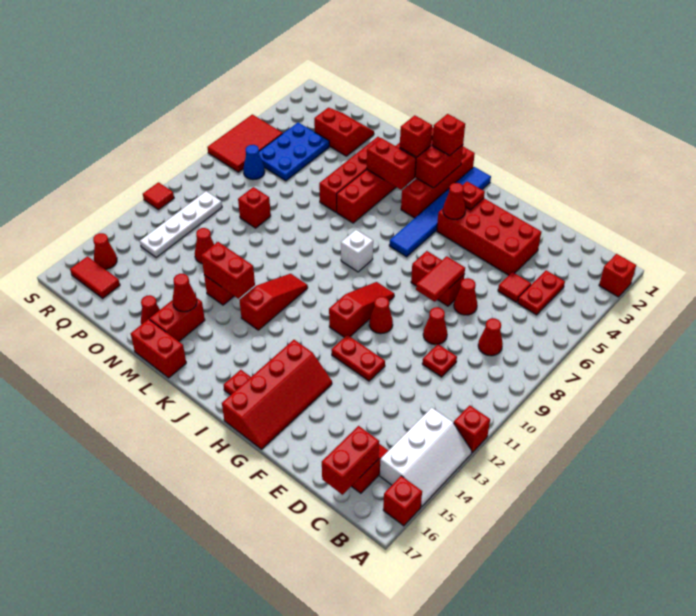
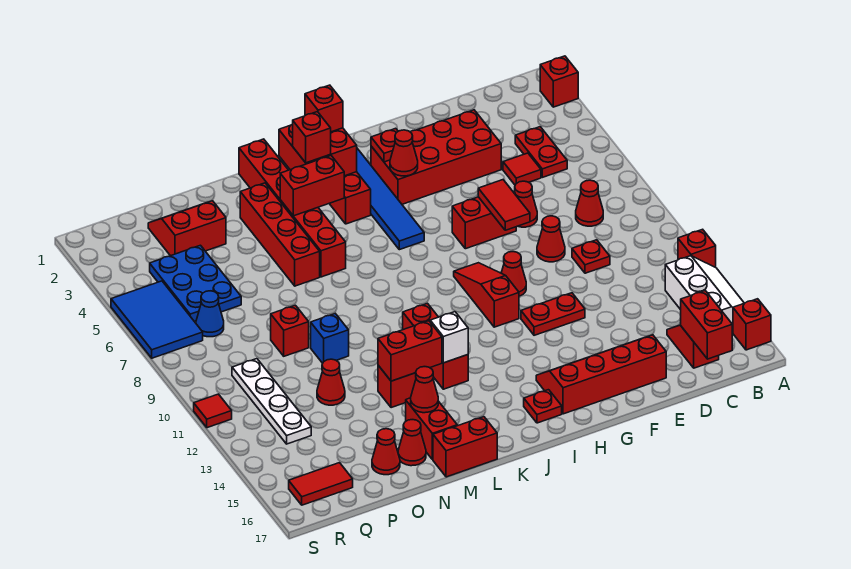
red slope G14:H17 level 1 top H -> red slope E15:H16 level 1 top 16
white brick J8 level 1 -> white brick K13 level 2
red slope K11:K13 level 1 top 13 -> red brick K11:K13 level 1
none -> blue brick N10 level 1
red tile R5:S7 level 1 -> blue tile R5:S7 level 1
red cone R15 level 1 -> red cone O16 level 1

